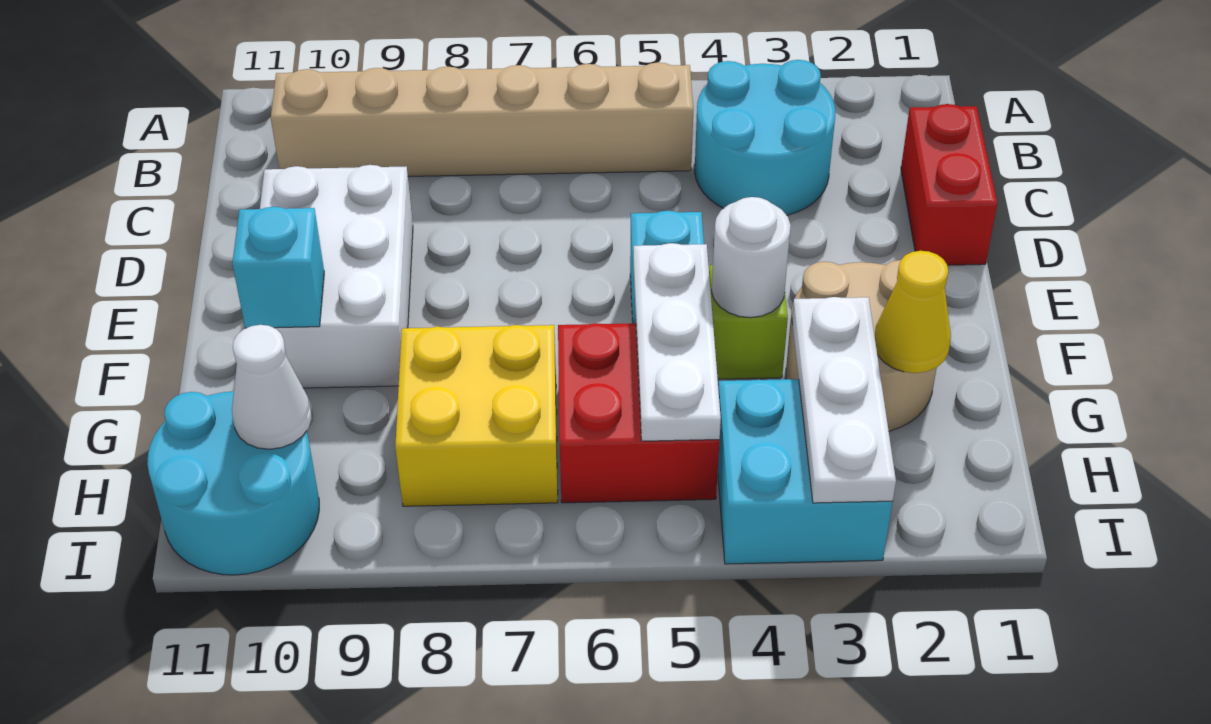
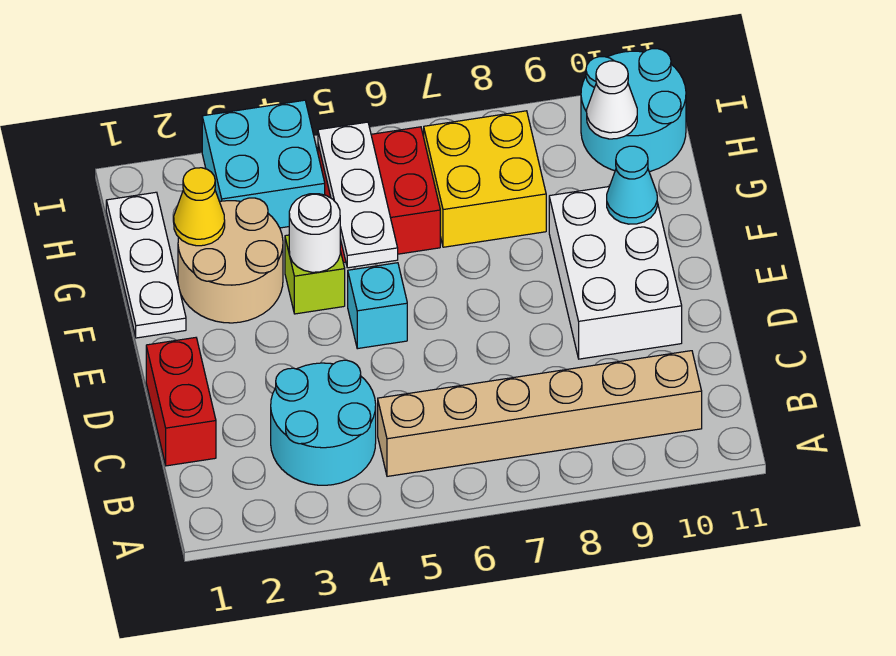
cyan brick F10 level 2 -> cyan cone F10 level 2
white plate G3:I3 level 2 -> white plate F1:H1 level 1

